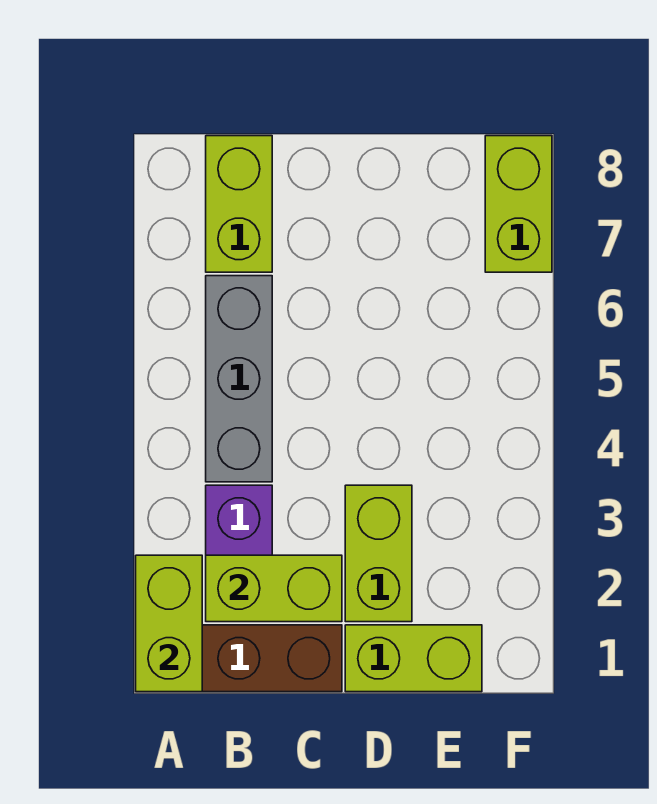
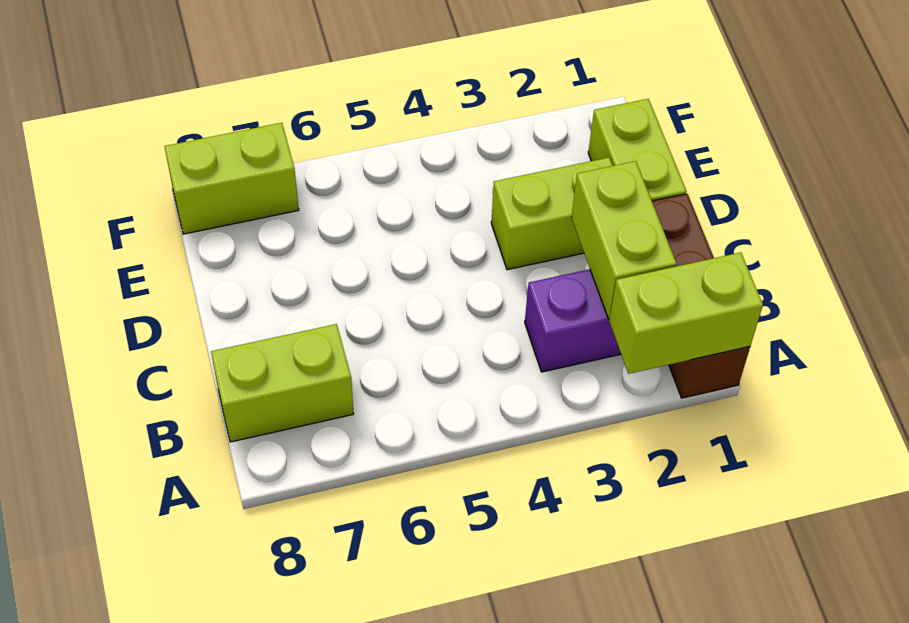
grey brick B4:B6 level 1 -> none

